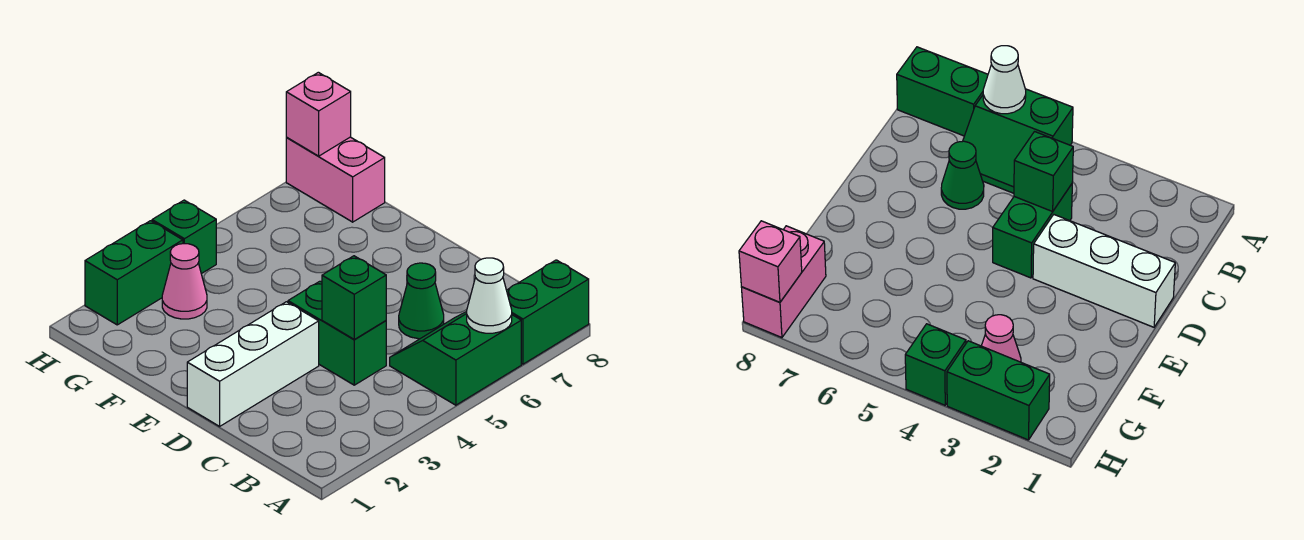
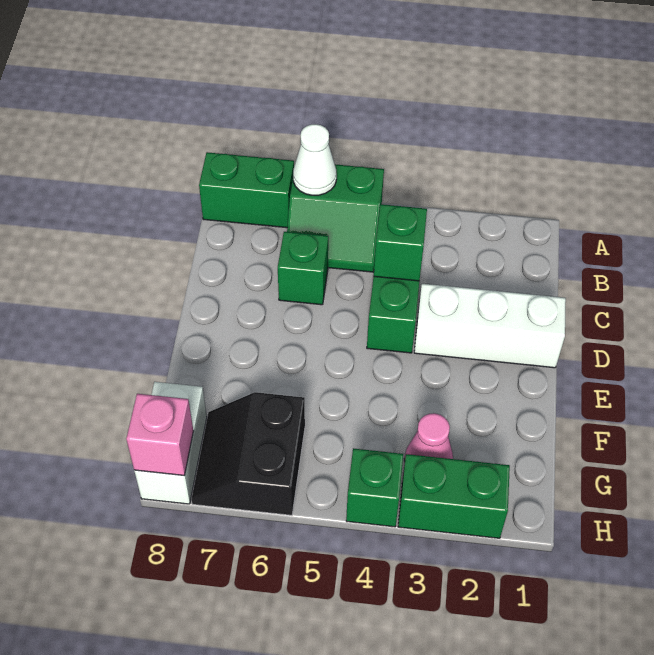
green cone C6 level 1 -> green brick C6 level 1
none -> black slope G6:H7 level 1 top 6
pink brick G8:H8 level 1 -> white brick G8:H8 level 1

